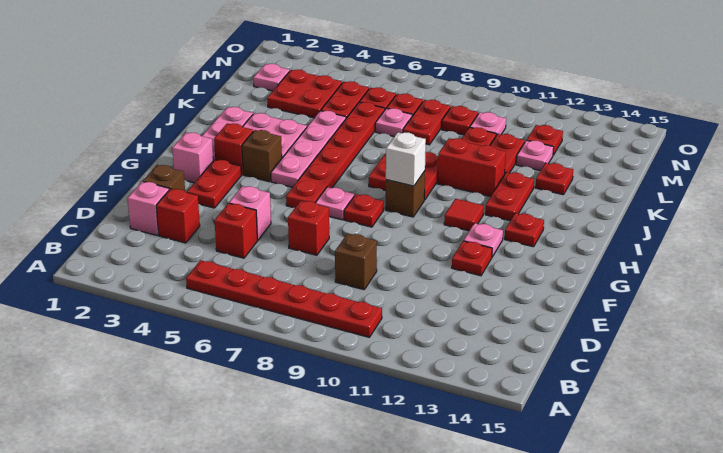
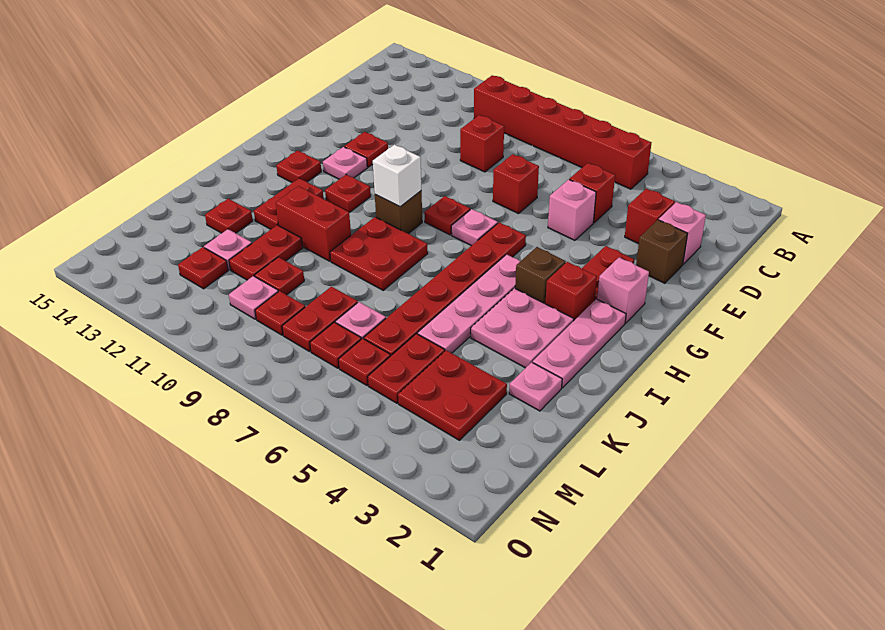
red plate B5:B10 level 1 -> red brick B5:B10 level 1
brown brick D9 level 1 -> red brick D9 level 1
red tile H11 level 1 -> red plate H11 level 1
pink plate M2 level 1 -> pink plate K2 level 1

